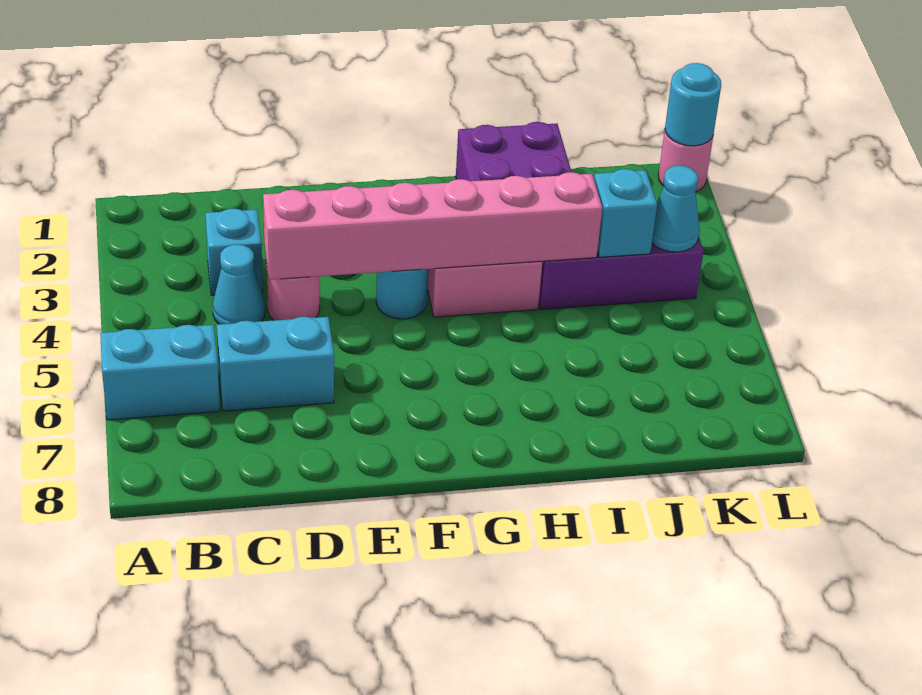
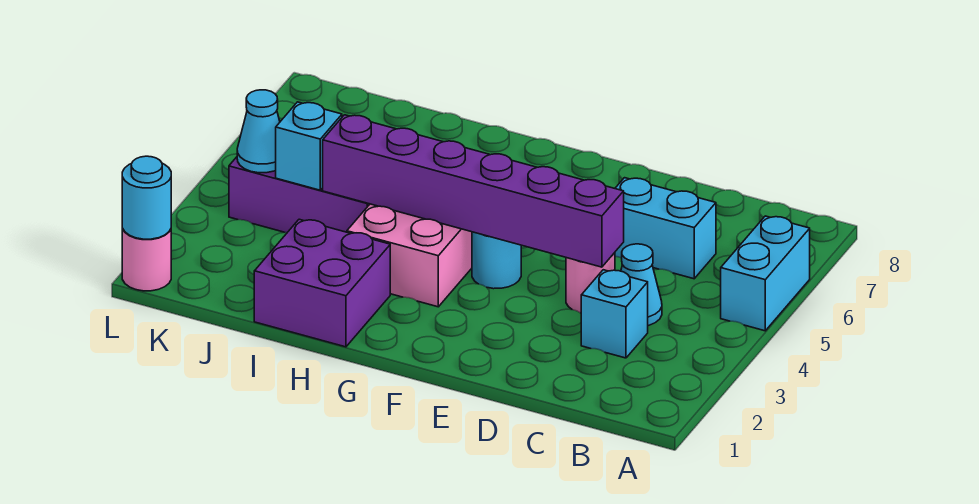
cyan brick A6:B6 level 1 -> cyan brick A5:A6 level 1
pink brick D4:I4 level 2 -> purple brick D4:I4 level 2

